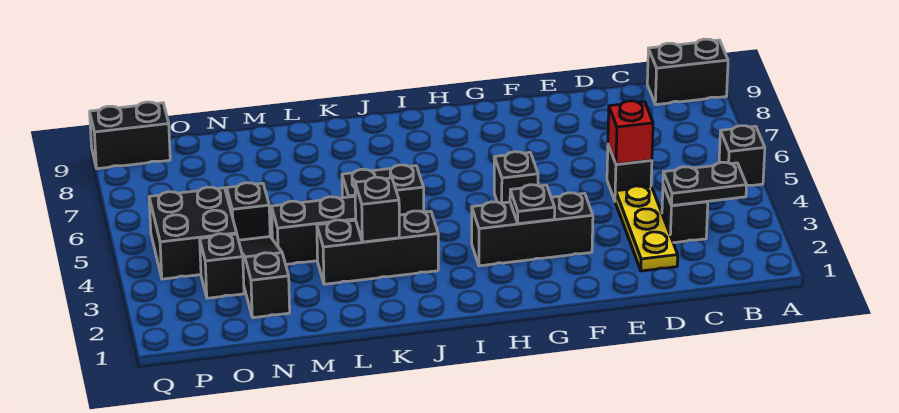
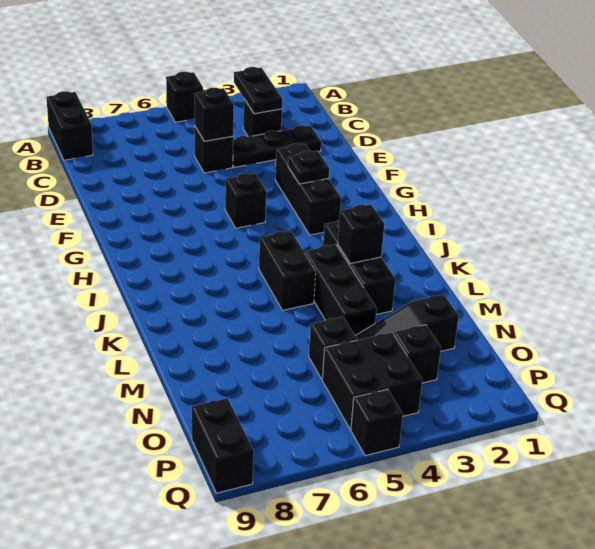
yellow plate D2:D4 level 1 -> black plate D2:D4 level 1
red brick D5 level 2 -> black brick D5 level 2
none -> black brick Q5 level 1

